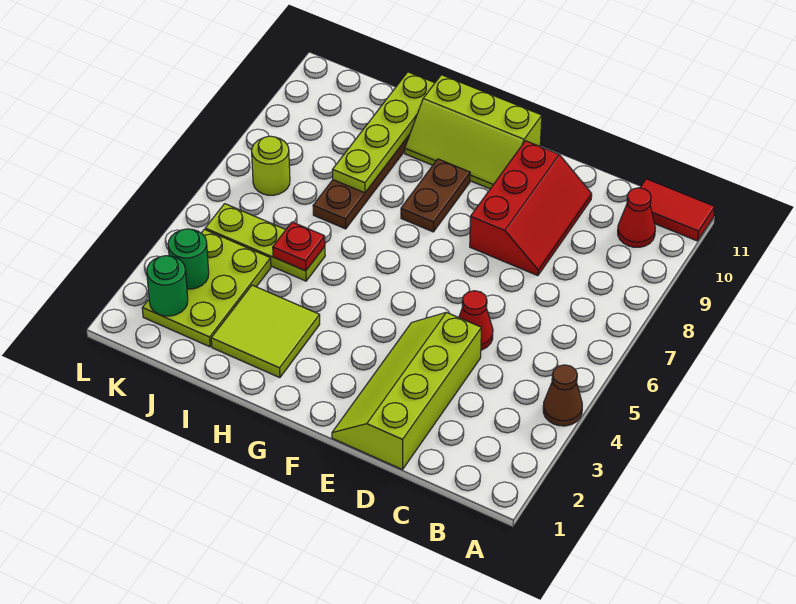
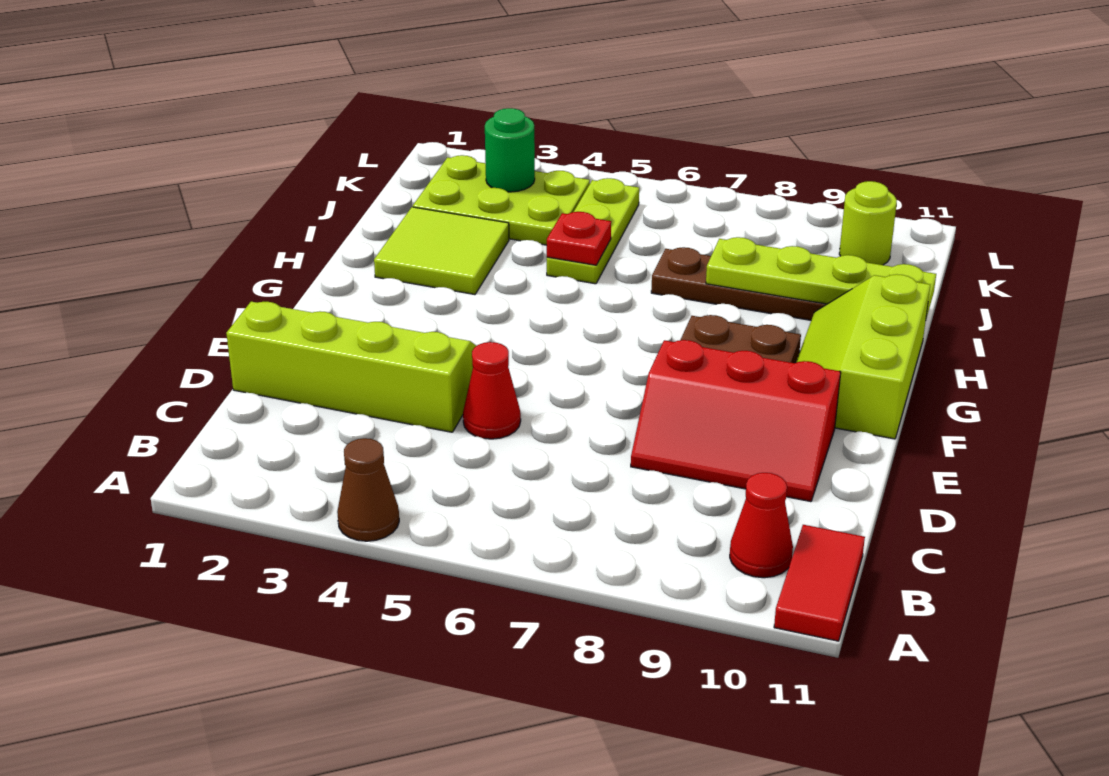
green round brick K2 level 2 -> none
lime round brick K7 level 1 -> lime round brick K10 level 1

